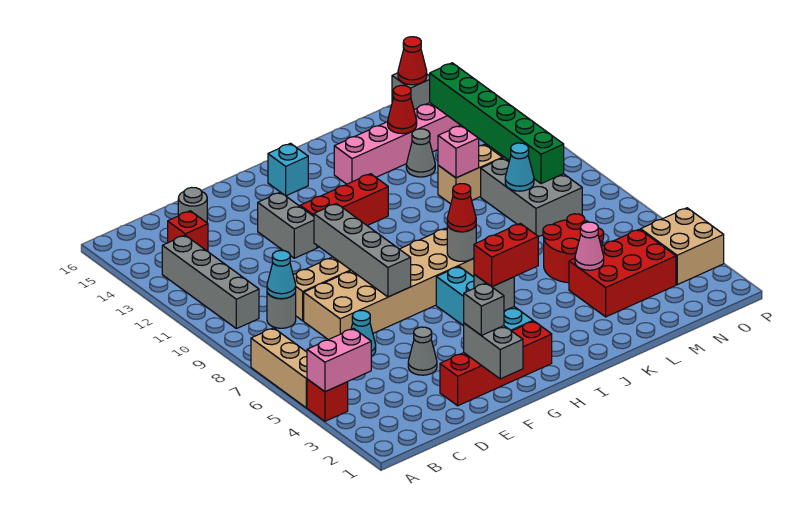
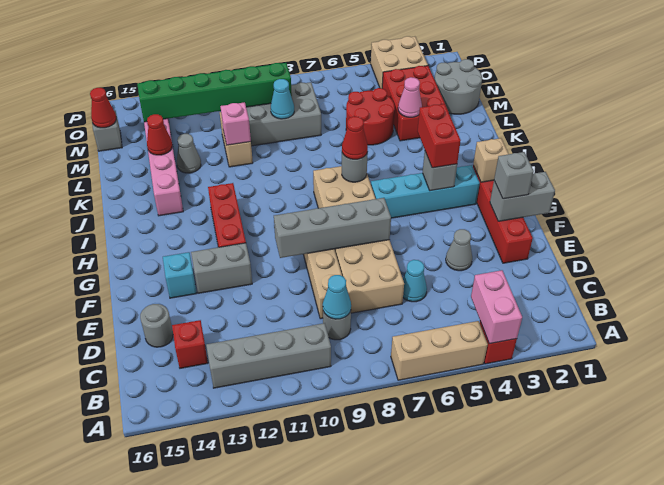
none -> tan brick H2 level 2
cyan brick H15 level 1 -> cyan brick F14 level 1
none -> grey round brick M1:N2 level 1

